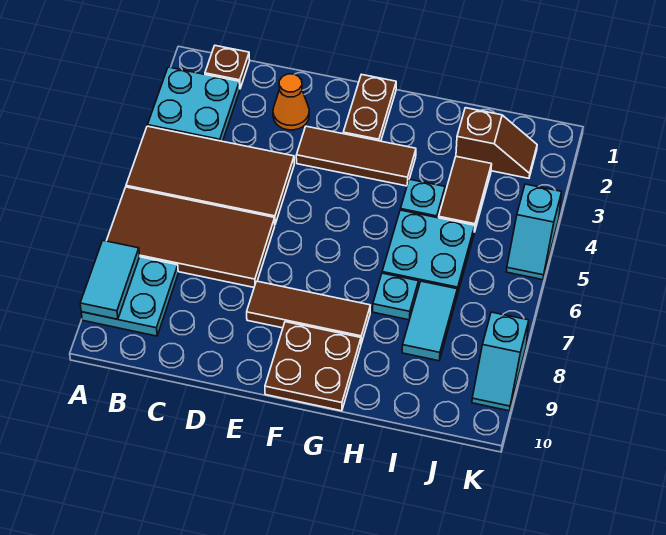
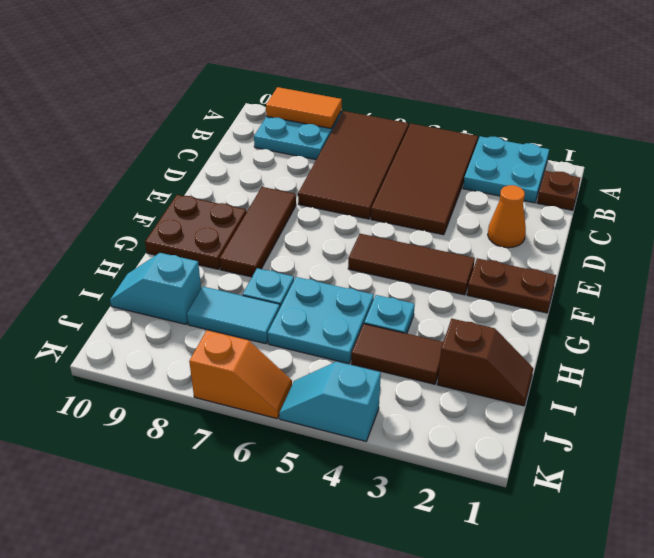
cyan tile A8:A9 level 2 -> orange tile A8:A9 level 2
brown tile E3:G3 level 1 -> brown tile F3:F5 level 1
brown slope I2:J2 level 1 top I -> brown slope I1:I2 level 1 top 2
none -> orange slope K6:K7 level 1 top 7
cyan slope K8:K9 level 1 top 8 -> cyan slope I9:I10 level 1 top 9

